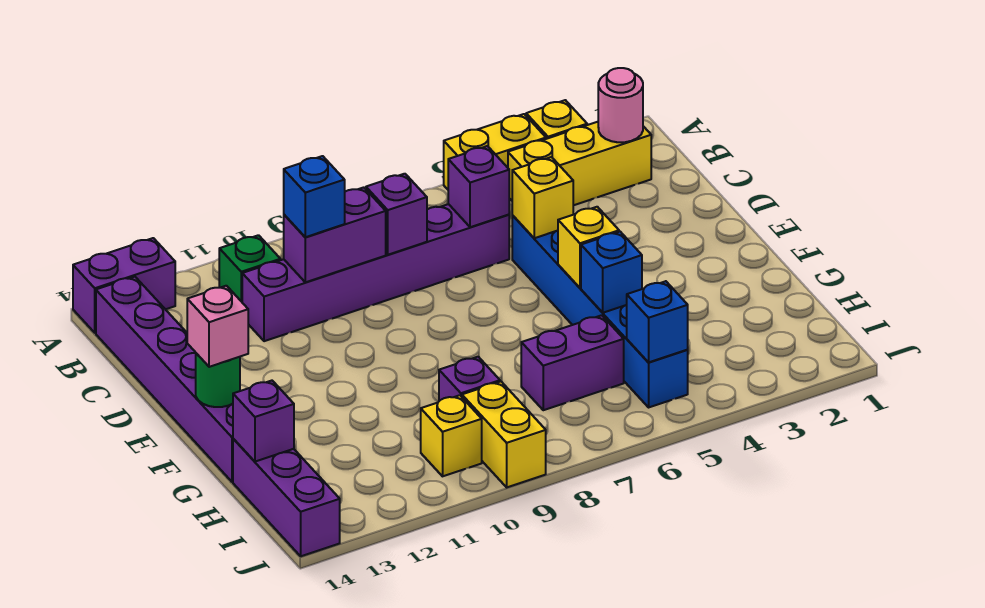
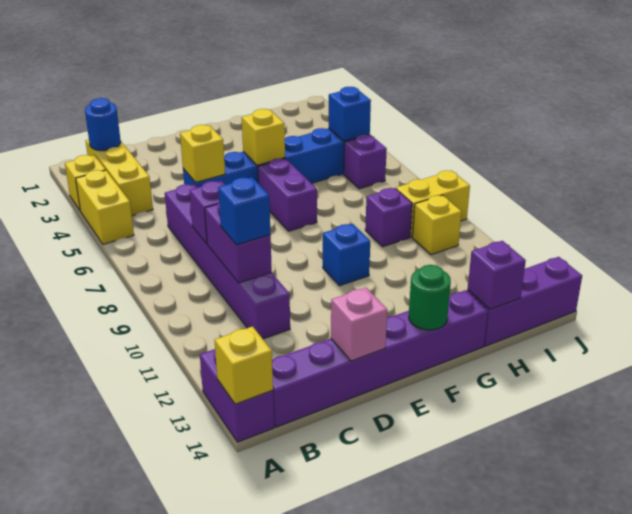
none -> yellow brick A14 level 2
pink round brick B2 level 2 -> blue round brick B2 level 2
green brick B11 level 1 -> none
purple brick C6 level 2 -> purple brick I6 level 1
pink brick F14 level 3 -> pink brick D14 level 2
blue brick G5 level 2 -> blue brick F10 level 1
purple brick H6:H7 level 1 -> purple brick F6:F7 level 1

